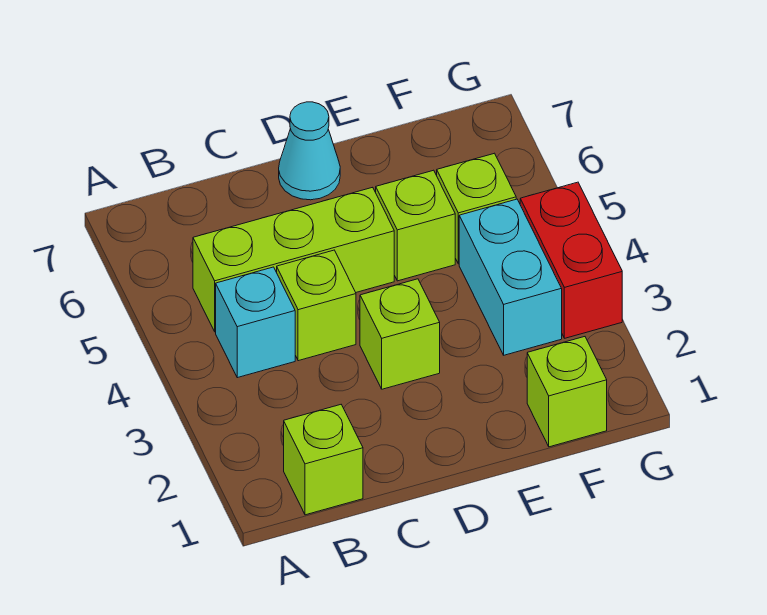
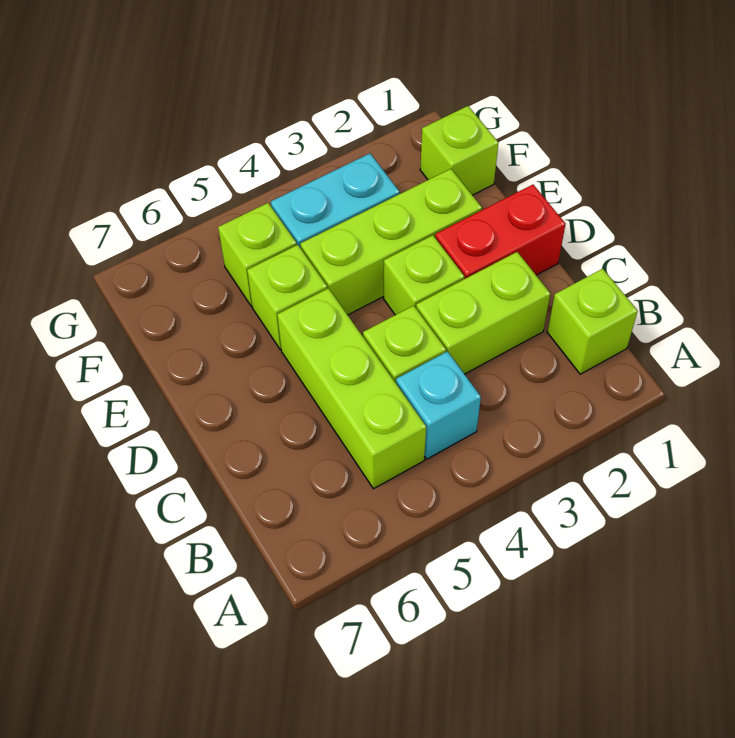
none -> lime brick C2:C3 level 1
cyan cone D7 level 1 -> none
none -> lime brick E2:E4 level 1
red brick G3:G4 level 1 -> red brick D1:D2 level 1

